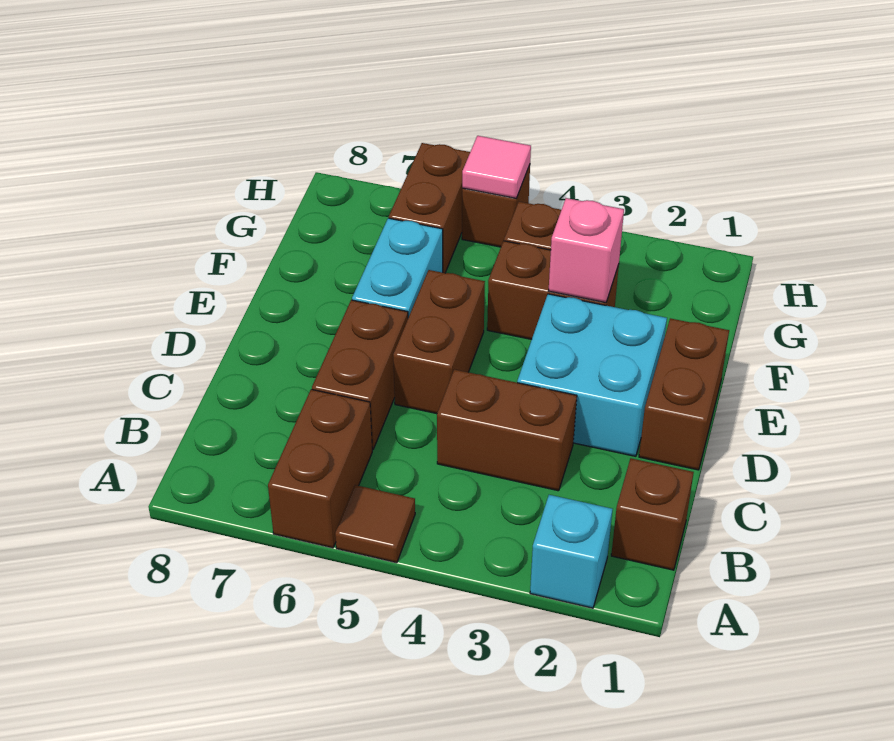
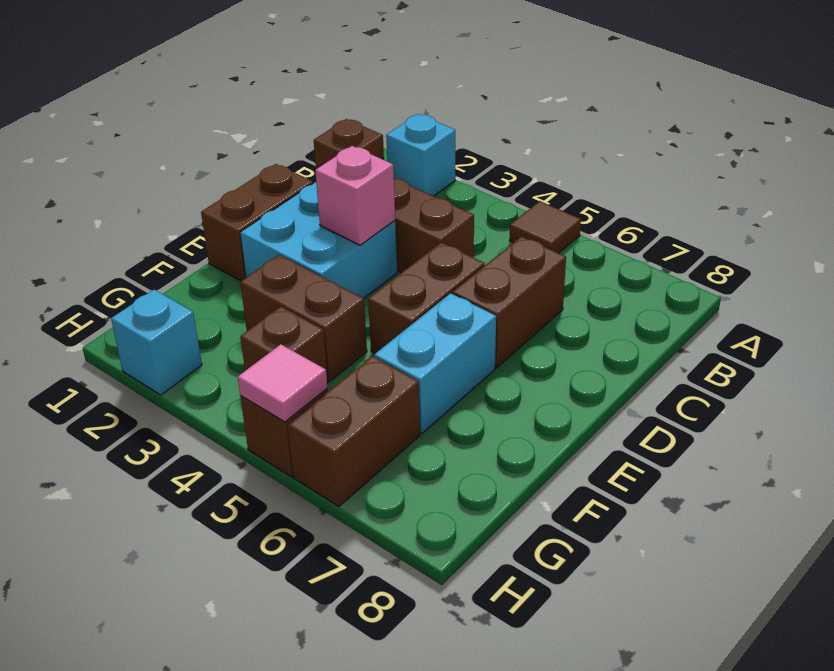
brown brick A6:B6 level 1 -> none
pink brick F3 level 2 -> pink brick D3 level 2
none -> cyan brick H2 level 1

